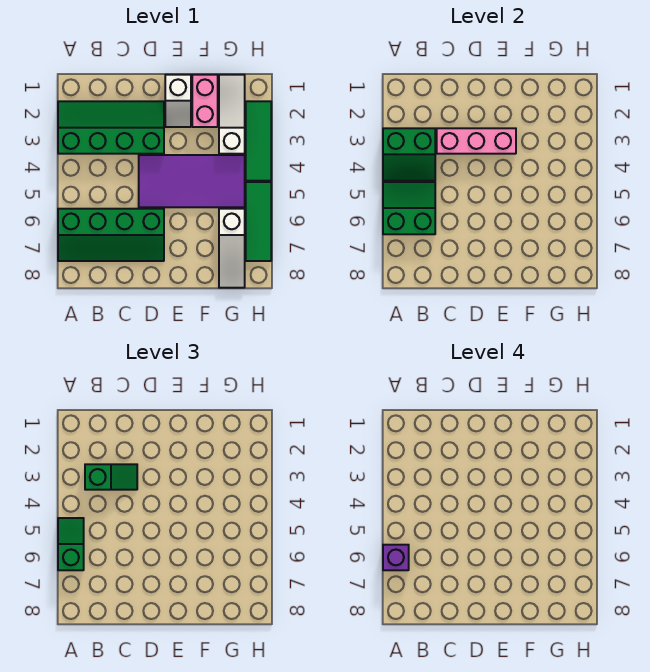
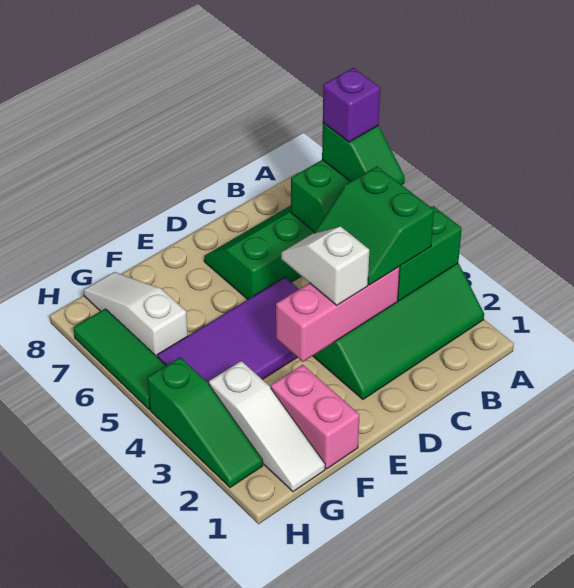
green slope B3:C3 level 3 top B -> green slope B3:C4 level 3 top B
white slope E1:E2 level 1 top 1 -> white slope D3:D4 level 3 top 3
green tile H2:H4 level 1 -> green slope H2:H4 level 1 top 4

